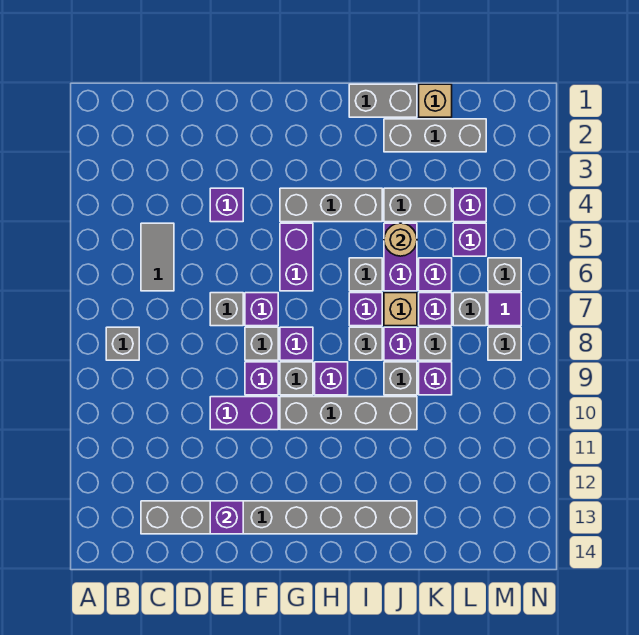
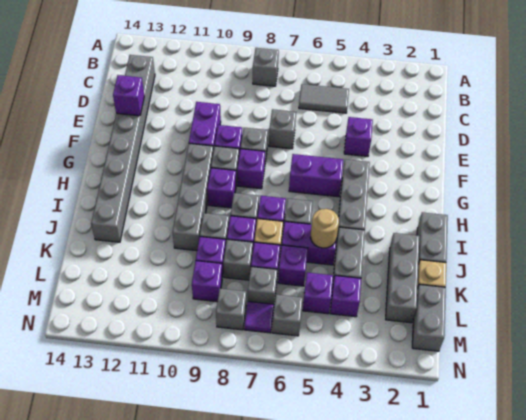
purple brick F7 level 1 -> purple brick L9 level 1
none -> grey brick L1:M1 level 1

